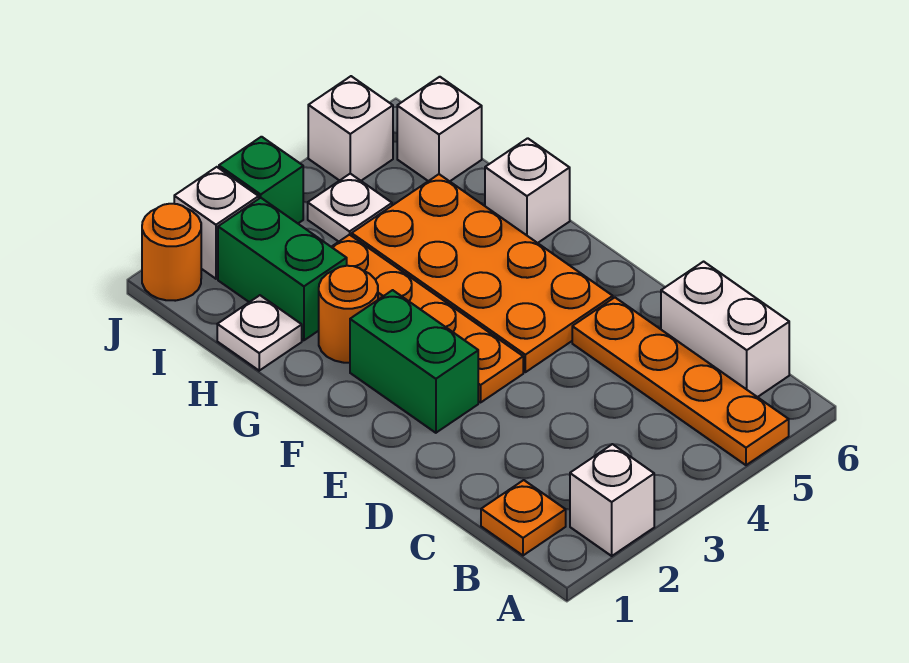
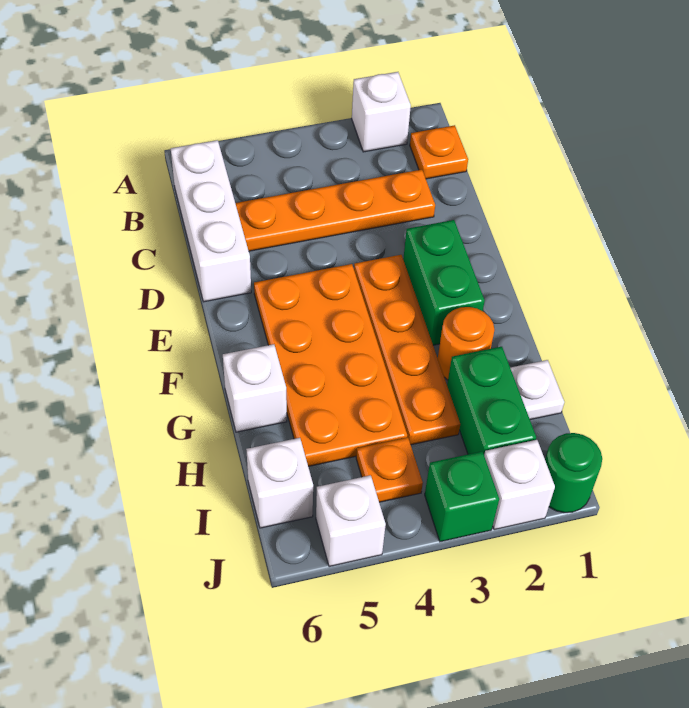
orange plate A5:D5 level 1 -> orange plate C2:C5 level 1
white brick B6:C6 level 1 -> white brick B6:D6 level 1
white plate I4 level 1 -> orange plate I4 level 1
orange round brick J1 level 1 -> green round brick J1 level 1

